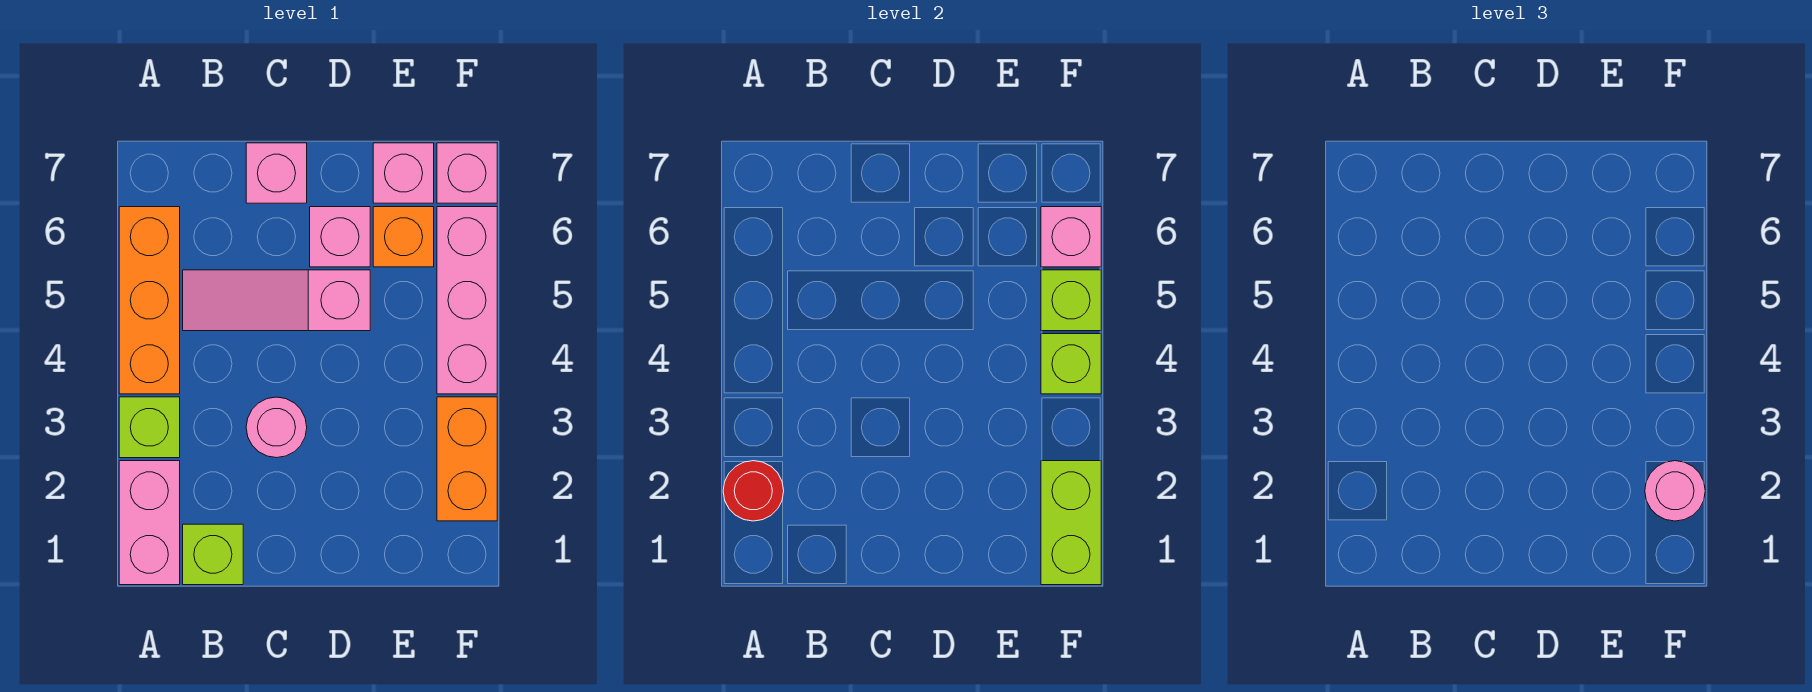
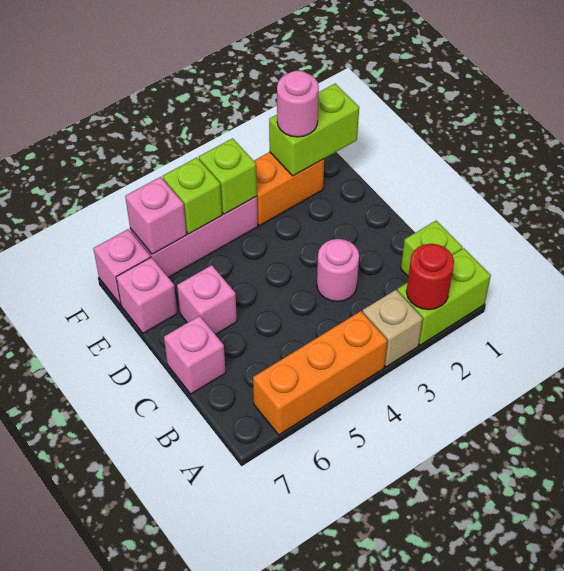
pink brick A1:A2 level 1 -> lime brick A1:A2 level 1
lime brick A3 level 1 -> tan brick A3 level 1
pink slope B5:D5 level 1 top D -> none
orange brick E6 level 1 -> none

